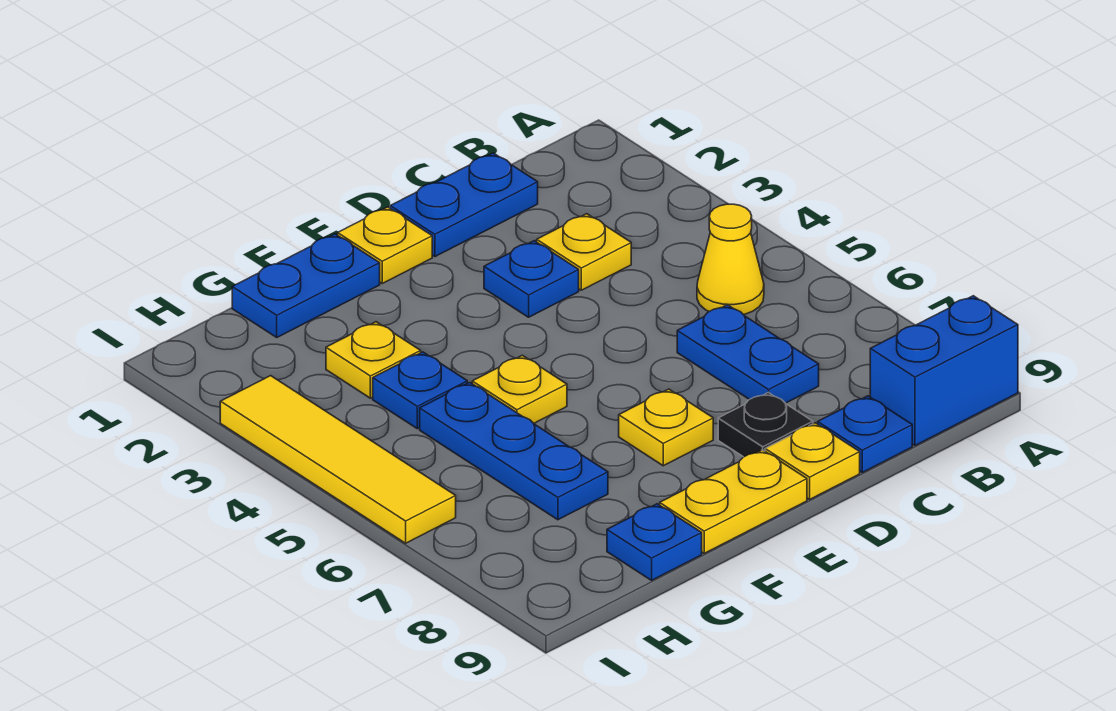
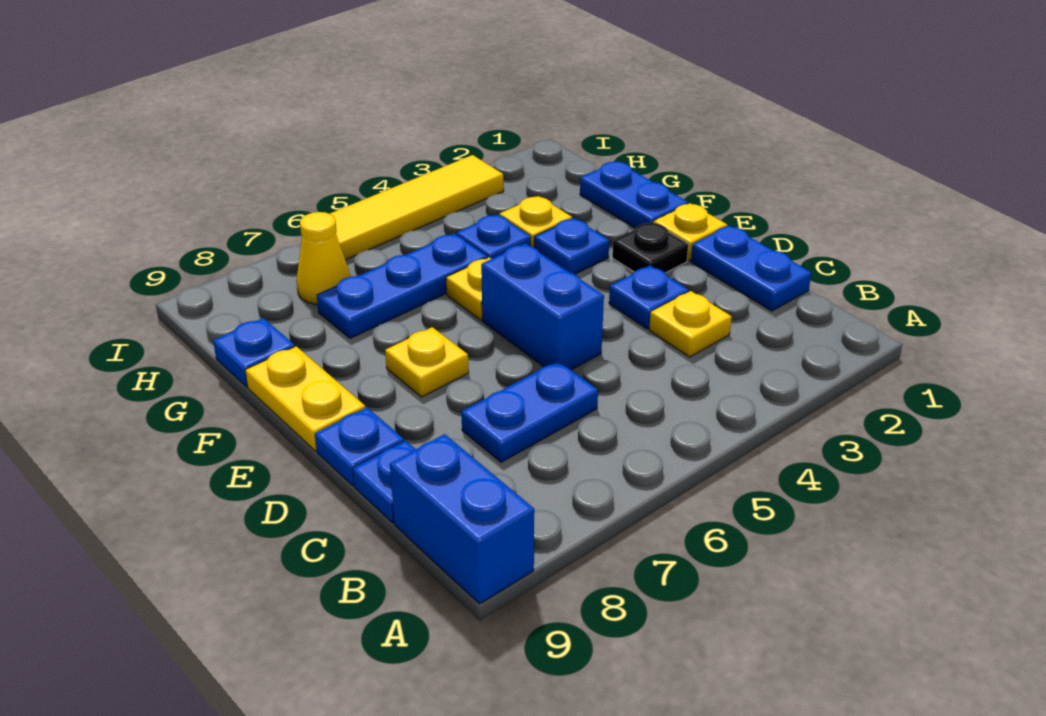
yellow cone B5 level 1 -> yellow cone H7 level 1
none -> blue brick D5:E5 level 1
black plate D8 level 1 -> black plate E2 level 1
yellow plate D9 level 1 -> blue plate D9 level 1
none -> blue plate F3 level 1

